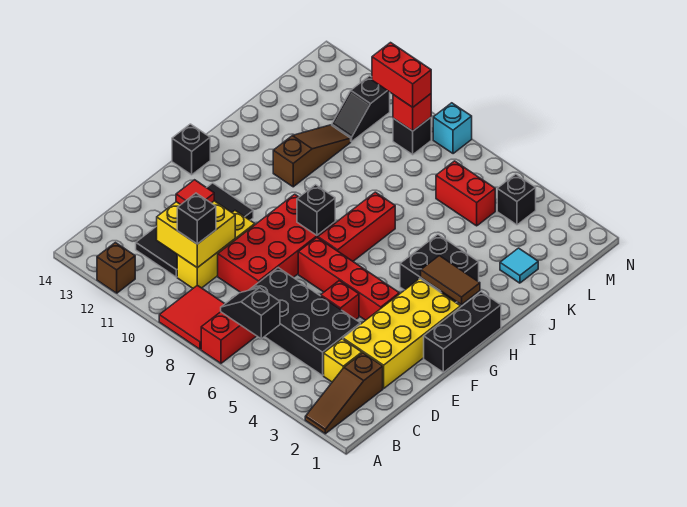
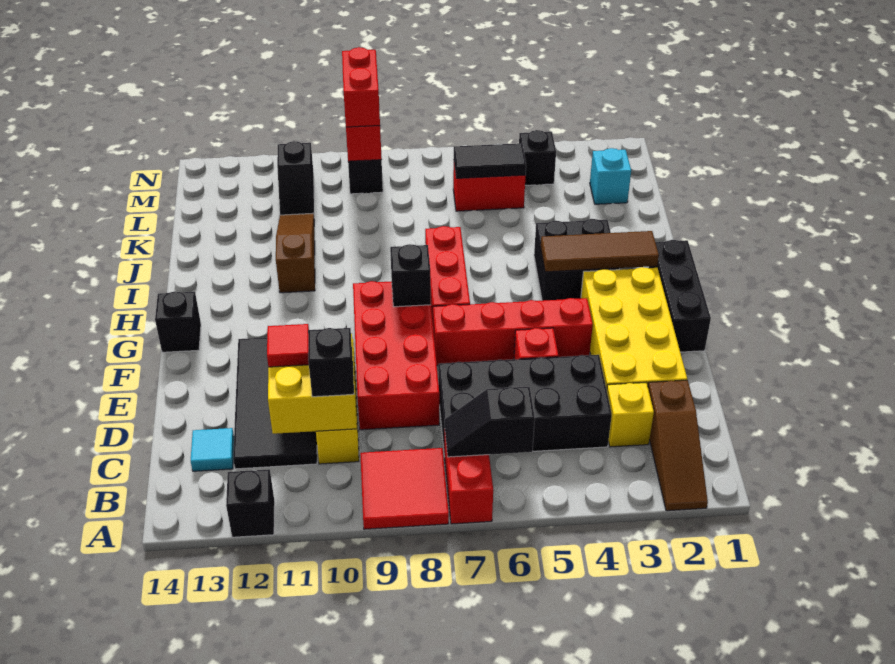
brown brick A12 level 1 -> black brick A12 level 1
brown tile H2:H3 level 2 -> brown tile H2:H4 level 2
cyan tile K2 level 1 -> cyan tile C13 level 1
none -> black tile L5:L6 level 2
red brick M9:M10 level 3 -> red brick M9:N9 level 3
cyan brick N8 level 1 -> cyan brick L2 level 1

